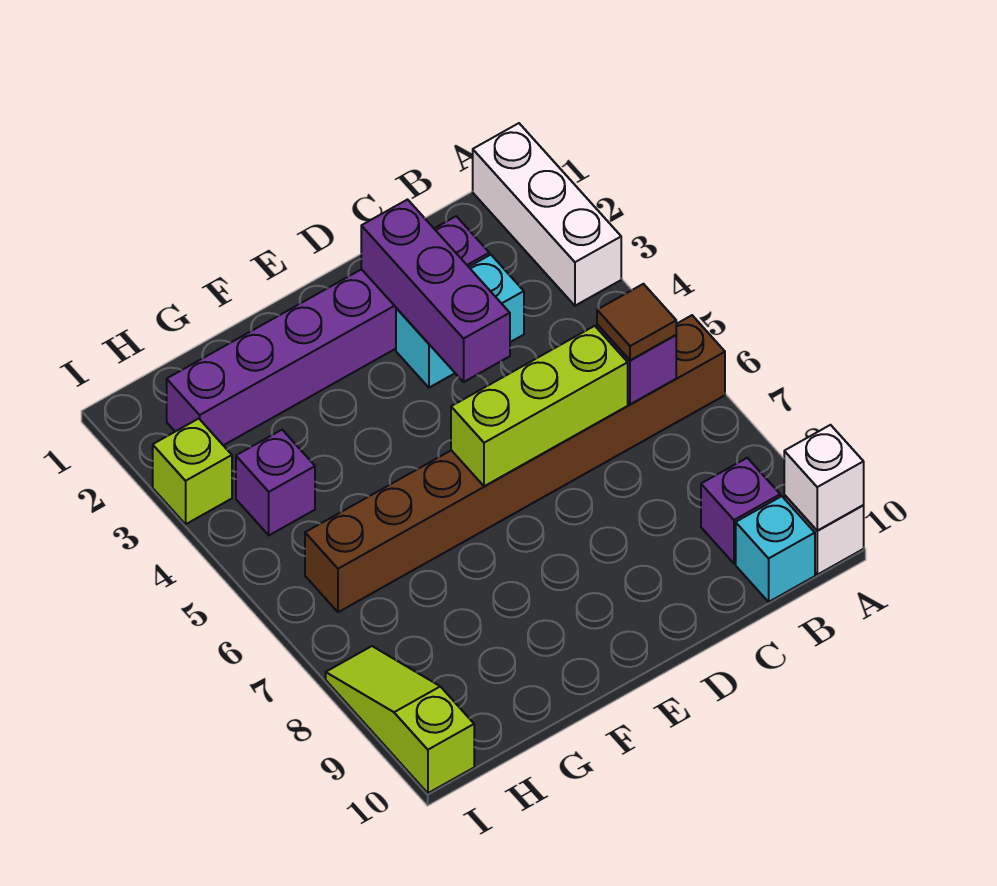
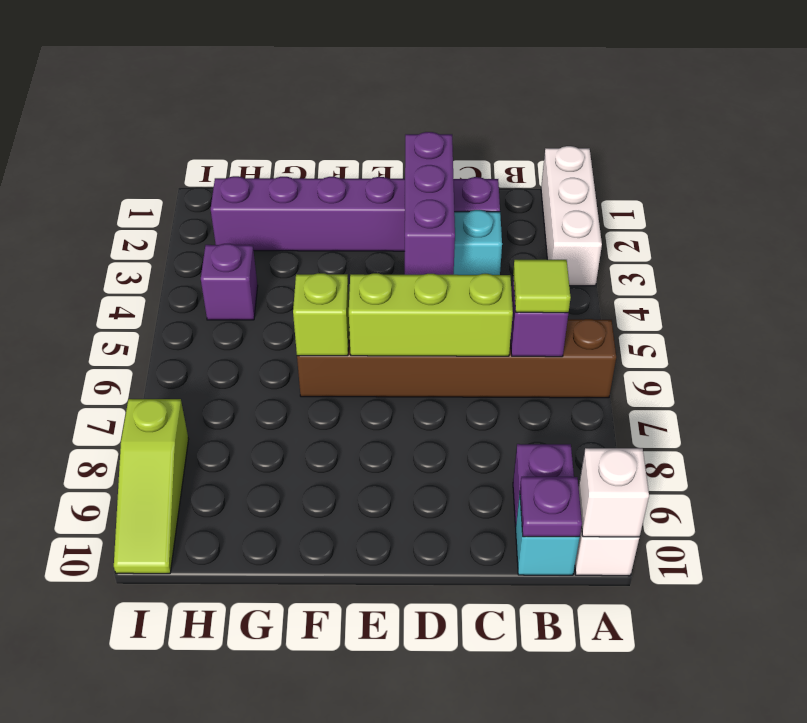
brown brick A6:H6 level 1 -> brown brick A6:F6 level 1
brown tile B6 level 3 -> lime tile B6 level 3
none -> purple plate B10 level 2
lime brick I3 level 1 -> lime brick F6 level 2
lime slope I8:I10 level 1 top 10 -> lime slope I8:I10 level 1 top 8

